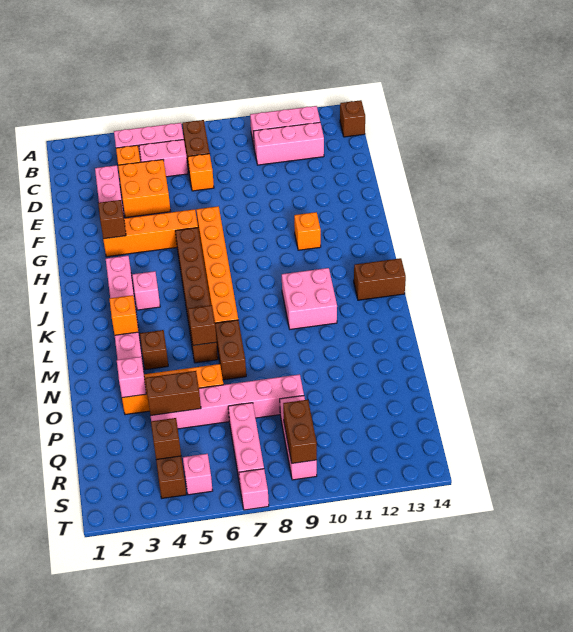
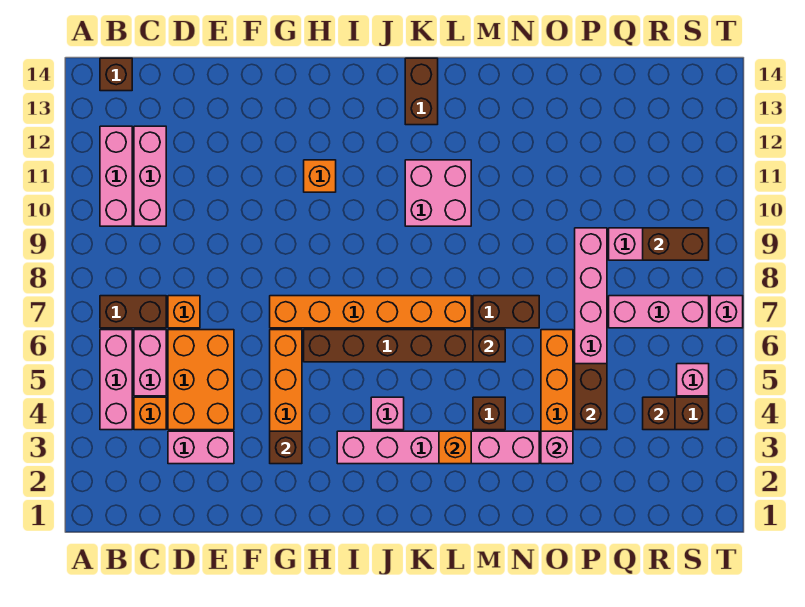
orange brick D4:E5 level 1 -> orange brick D4:E6 level 1

